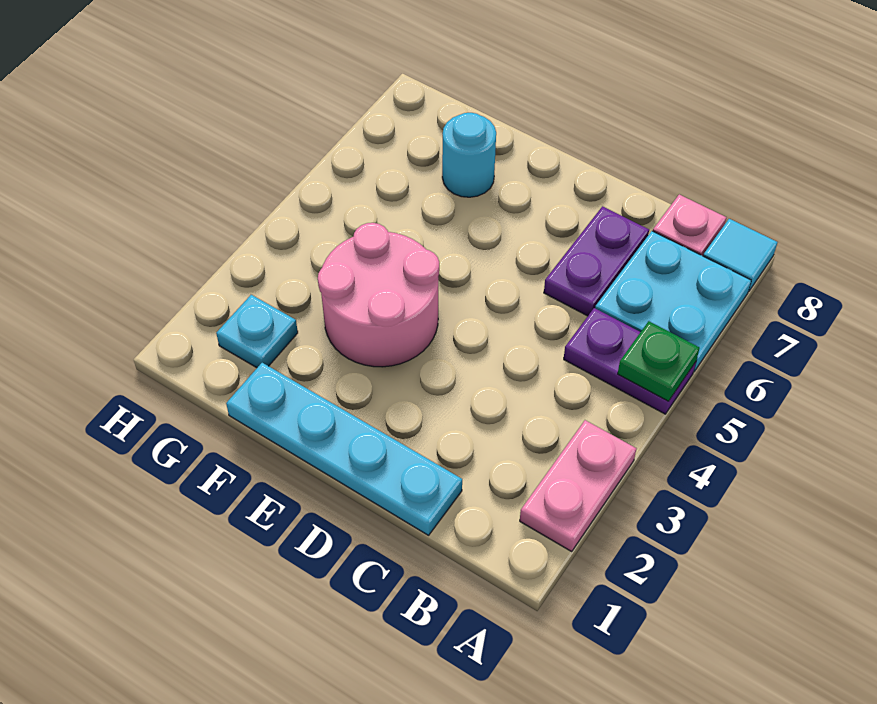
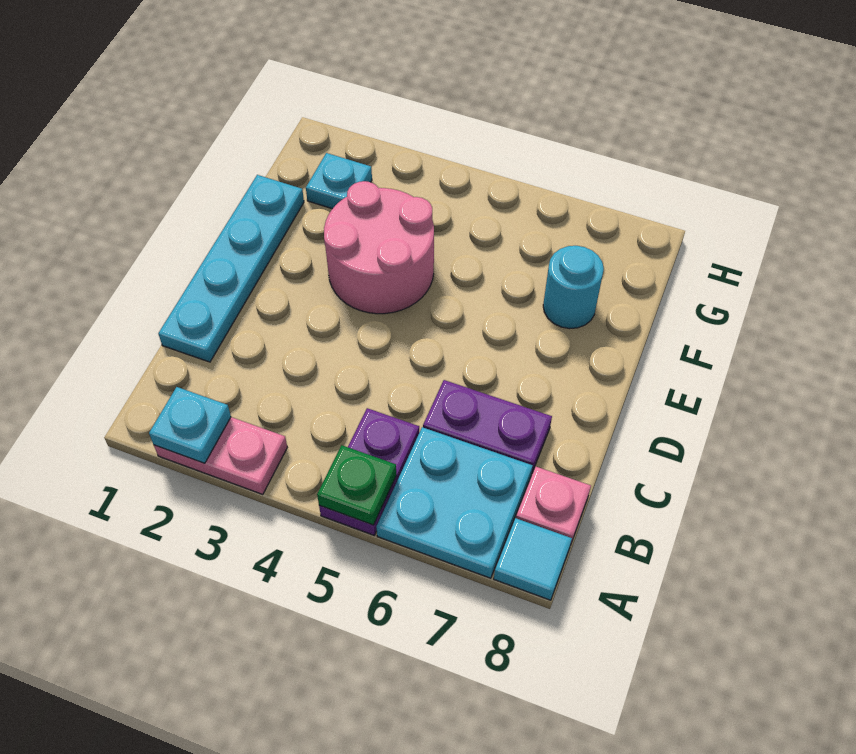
none -> cyan plate A2 level 2

